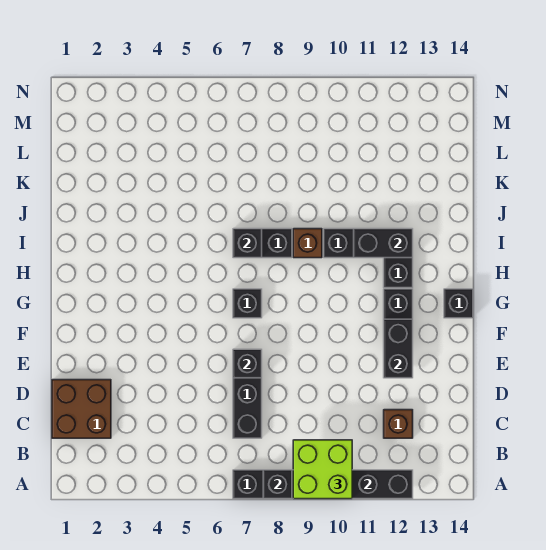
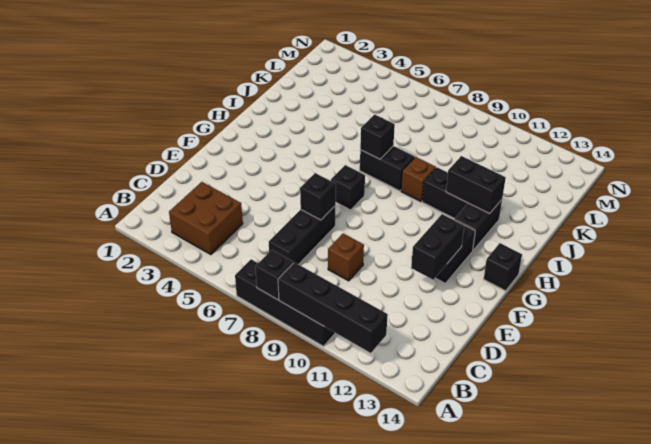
lime brick A9:B10 level 3 -> none
brown brick C1:D2 level 1 -> brown brick B3:C4 level 1
brown brick C12 level 1 -> brown brick D9 level 1

